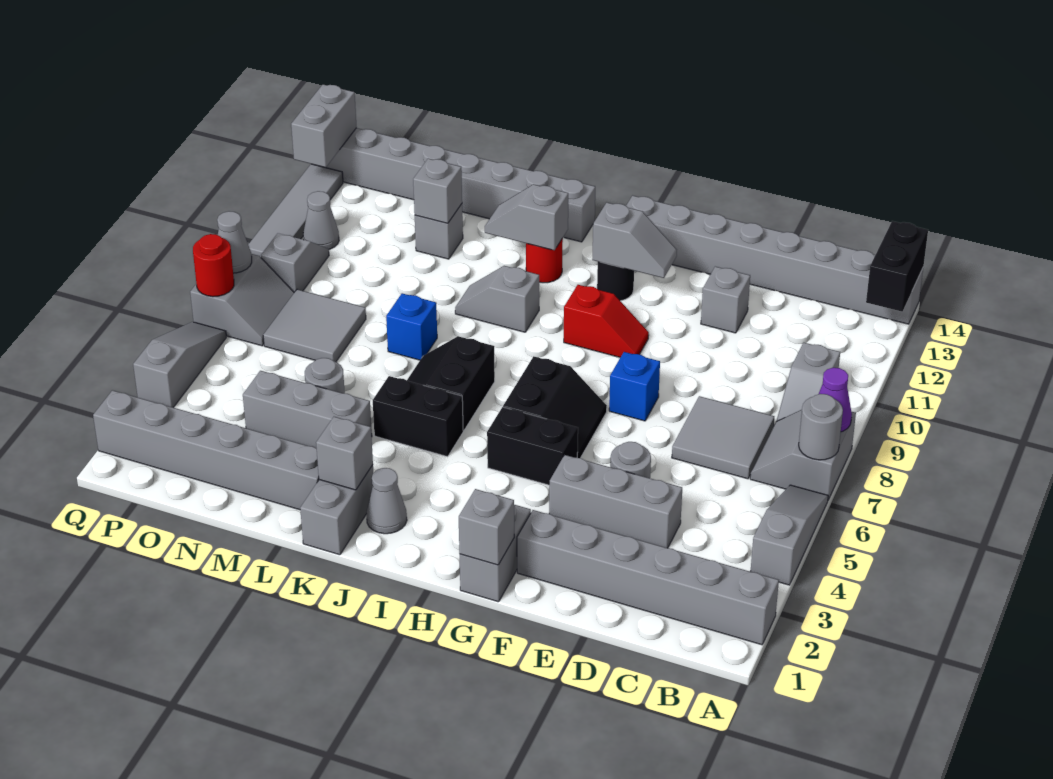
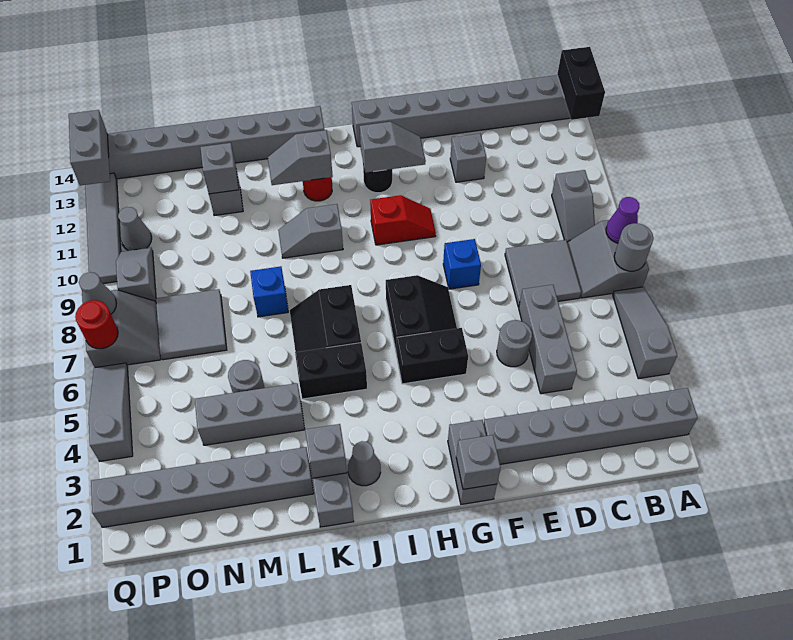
grey brick D4:F4 level 1 -> grey brick D4:D6 level 1

